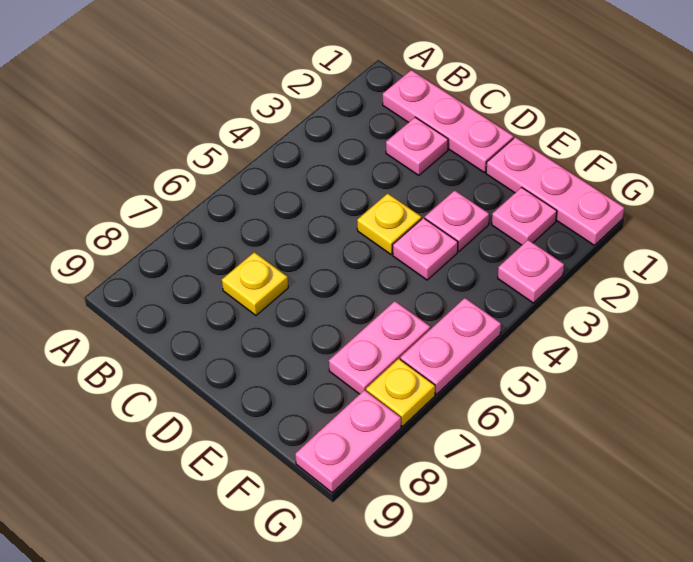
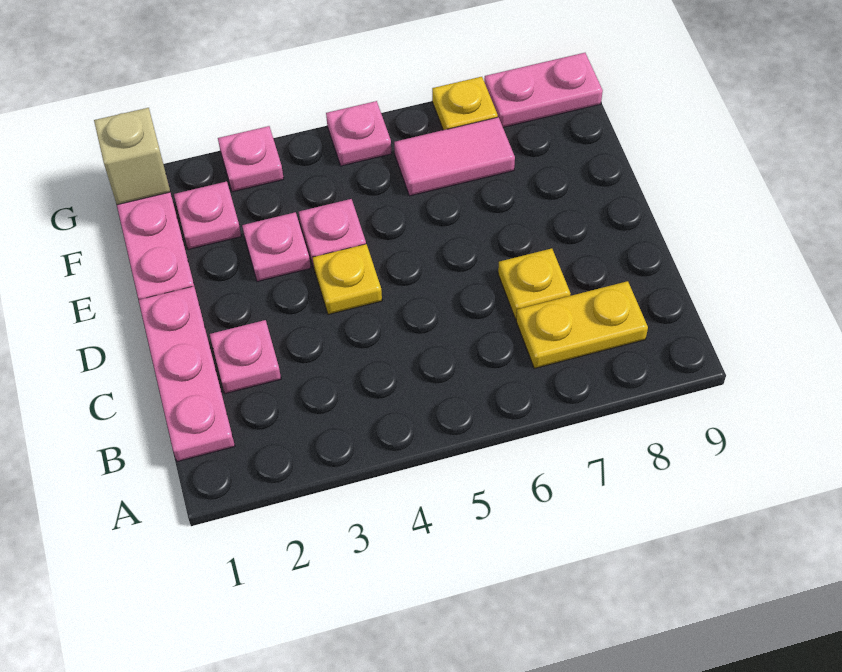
none -> yellow plate B7:B8 level 1
pink plate F6:F7 level 1 -> pink tile F6:F7 level 1
none -> tan brick G1 level 2
pink plate G5:G6 level 1 -> pink plate G5 level 1

